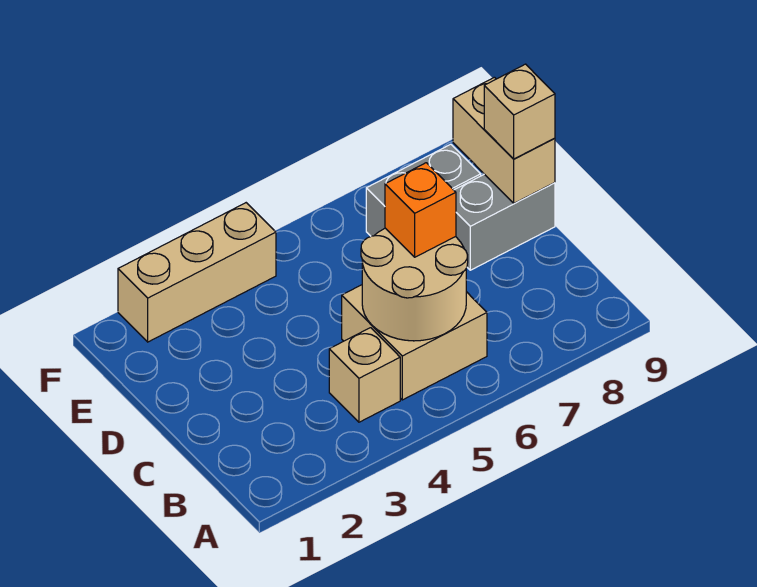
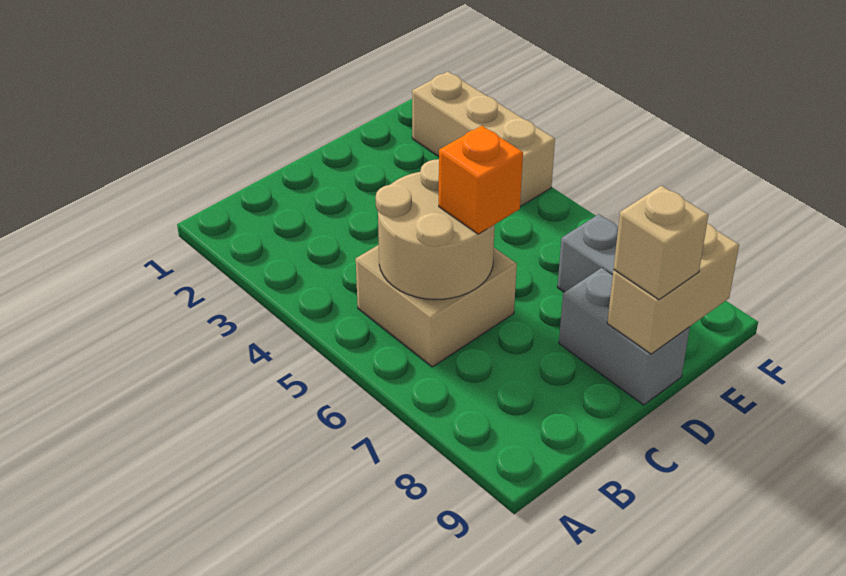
tan brick B4 level 1 -> none

